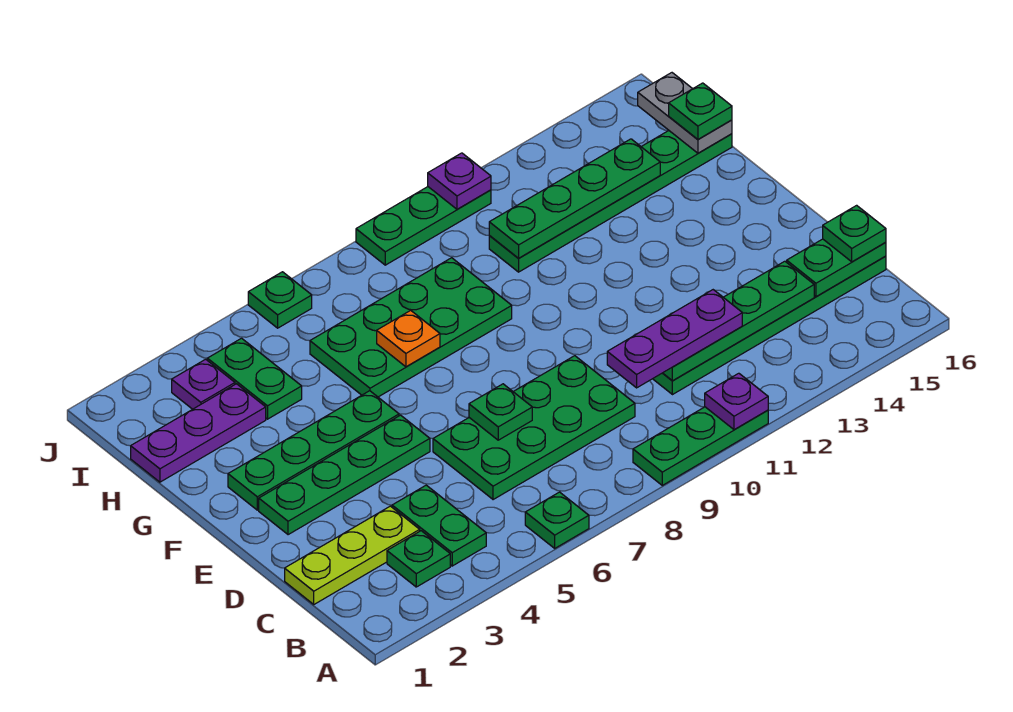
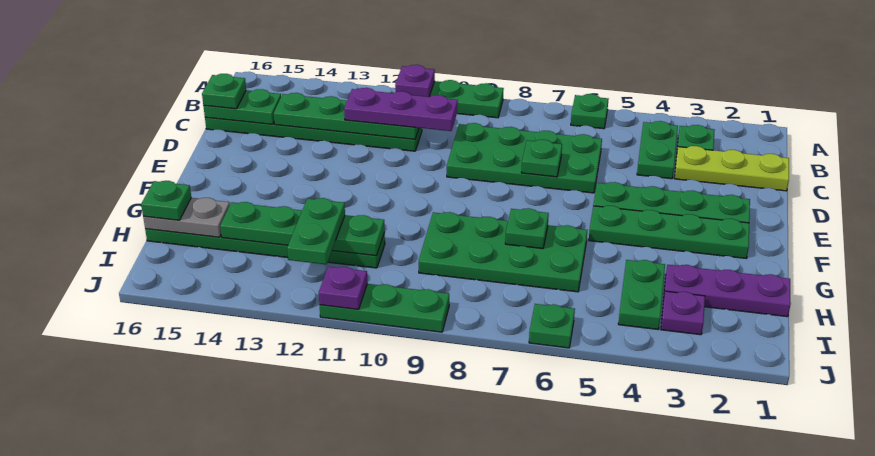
orange plate G7 level 2 -> green plate G7 level 2
none -> green plate H12:I12 level 3
grey plate H16:I16 level 2 -> grey plate H15:H16 level 2

